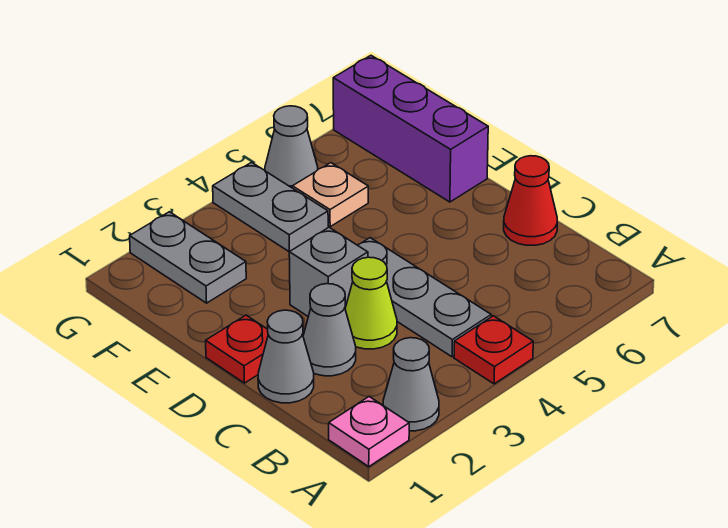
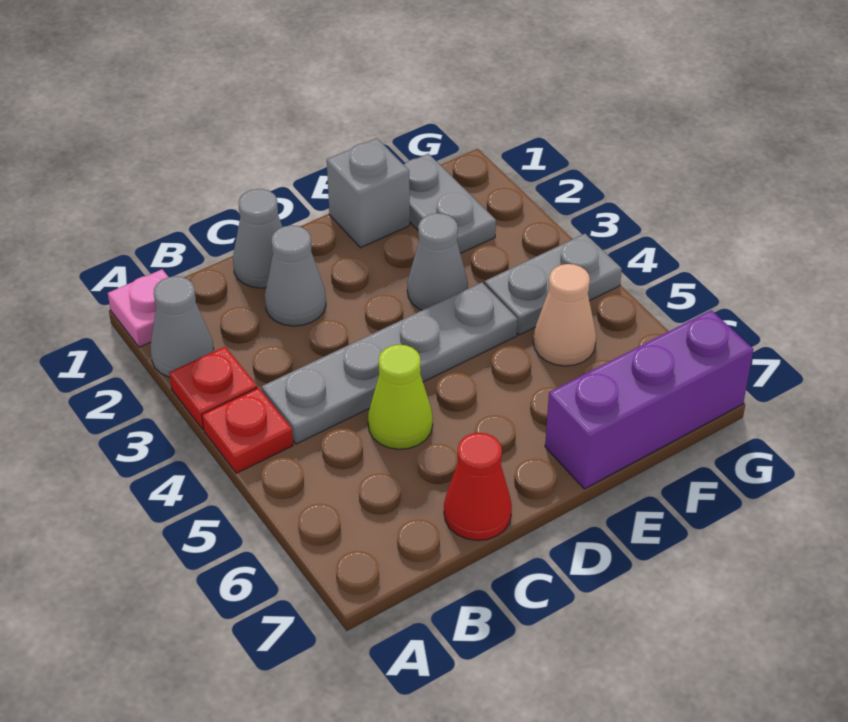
grey plate B4:D4 level 1 -> grey plate B4:E4 level 1
lime cone C3 level 1 -> lime cone C5 level 1
red plate D1 level 1 -> red plate A3 level 1
grey brick D3 level 1 -> grey brick E1 level 1
grey plate F2:G2 level 1 -> grey plate F1:F2 level 1
tan plate F5 level 1 -> tan cone F5 level 1
grey cone G5 level 1 -> grey cone E3 level 1

